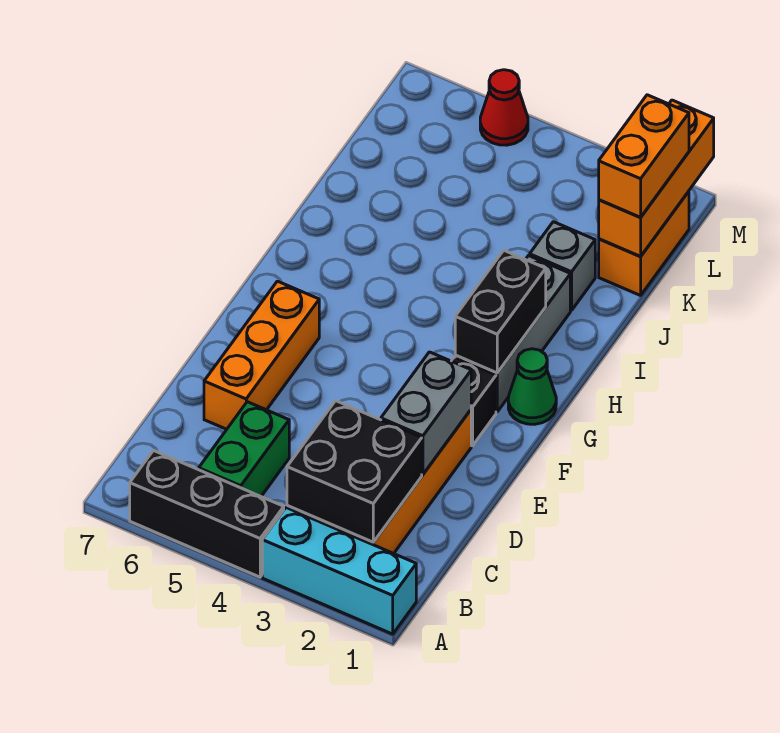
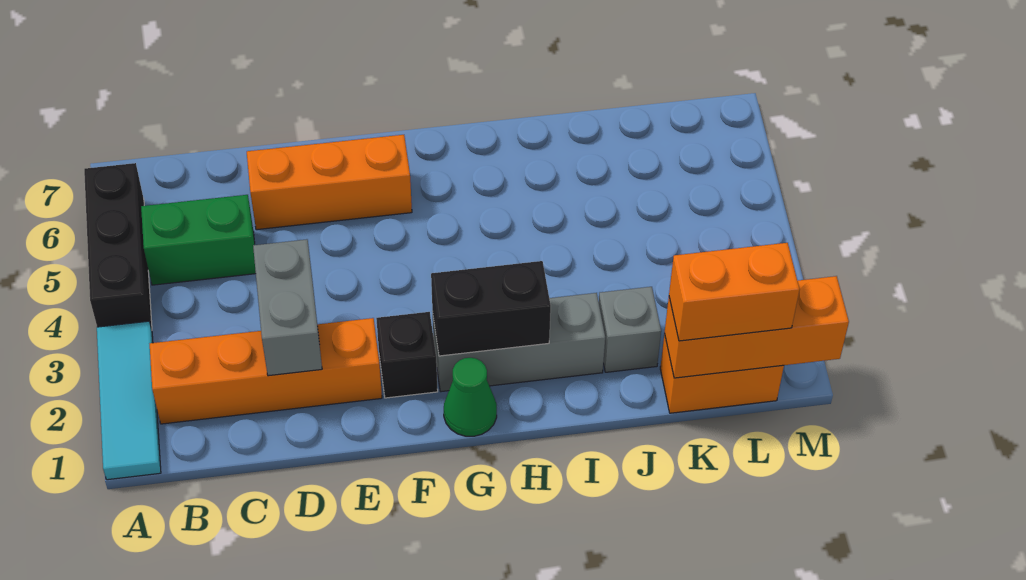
cyan brick A1:A3 level 1 -> cyan tile A1:A3 level 1
black brick B2:C3 level 2 -> none
grey brick D2:E2 level 2 -> grey brick D2:D3 level 2
red cone M5 level 1 -> none

